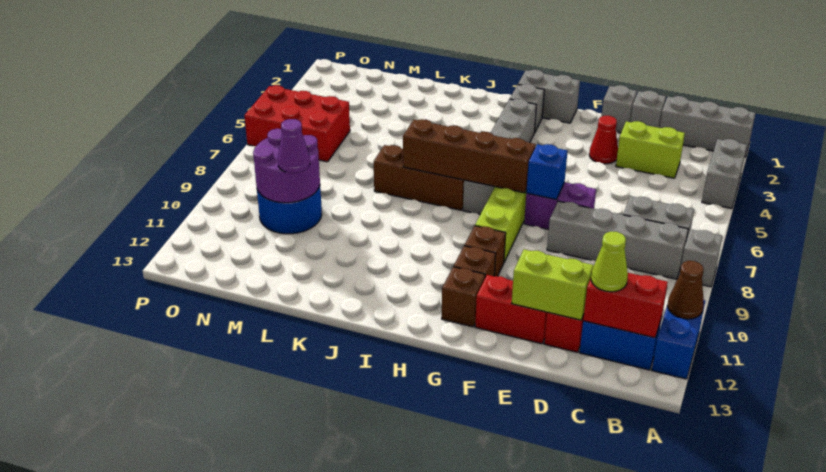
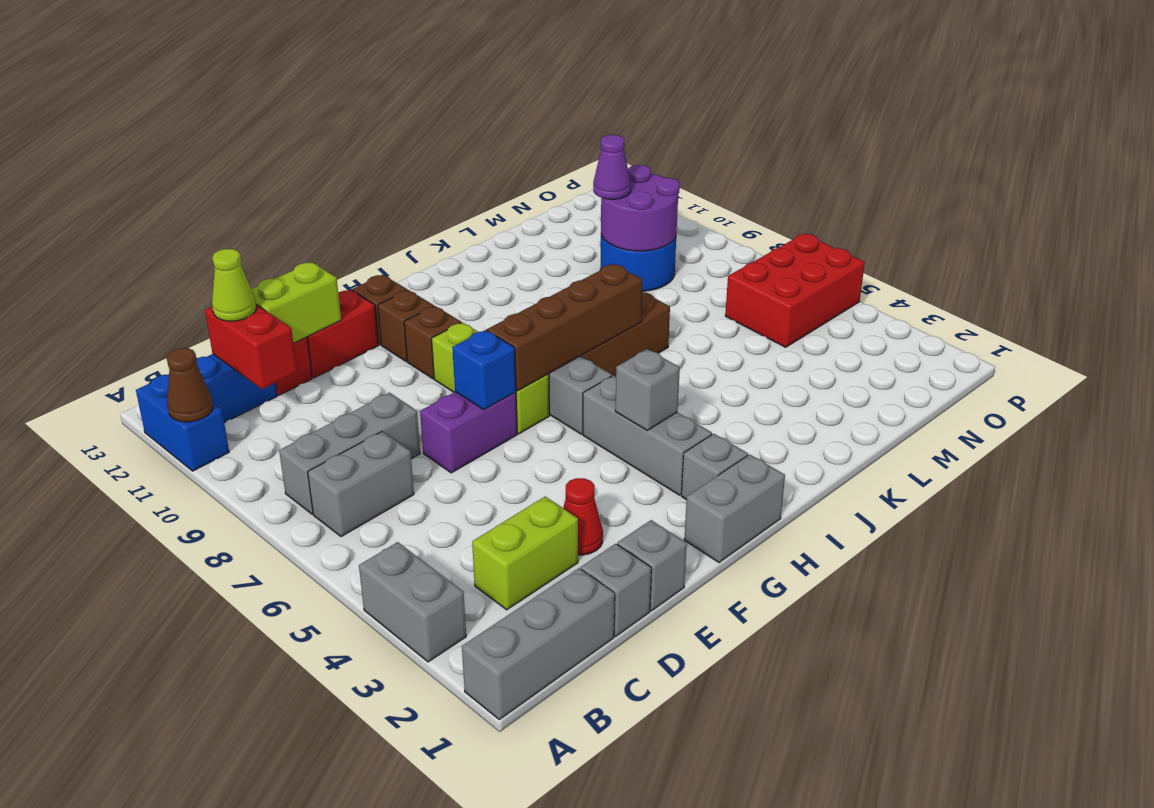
grey brick A8 level 1 -> grey brick H4 level 2
grey brick B8:E8 level 1 -> grey brick B8:D8 level 1
red brick B12:C12 level 2 -> red brick C11:C12 level 2

